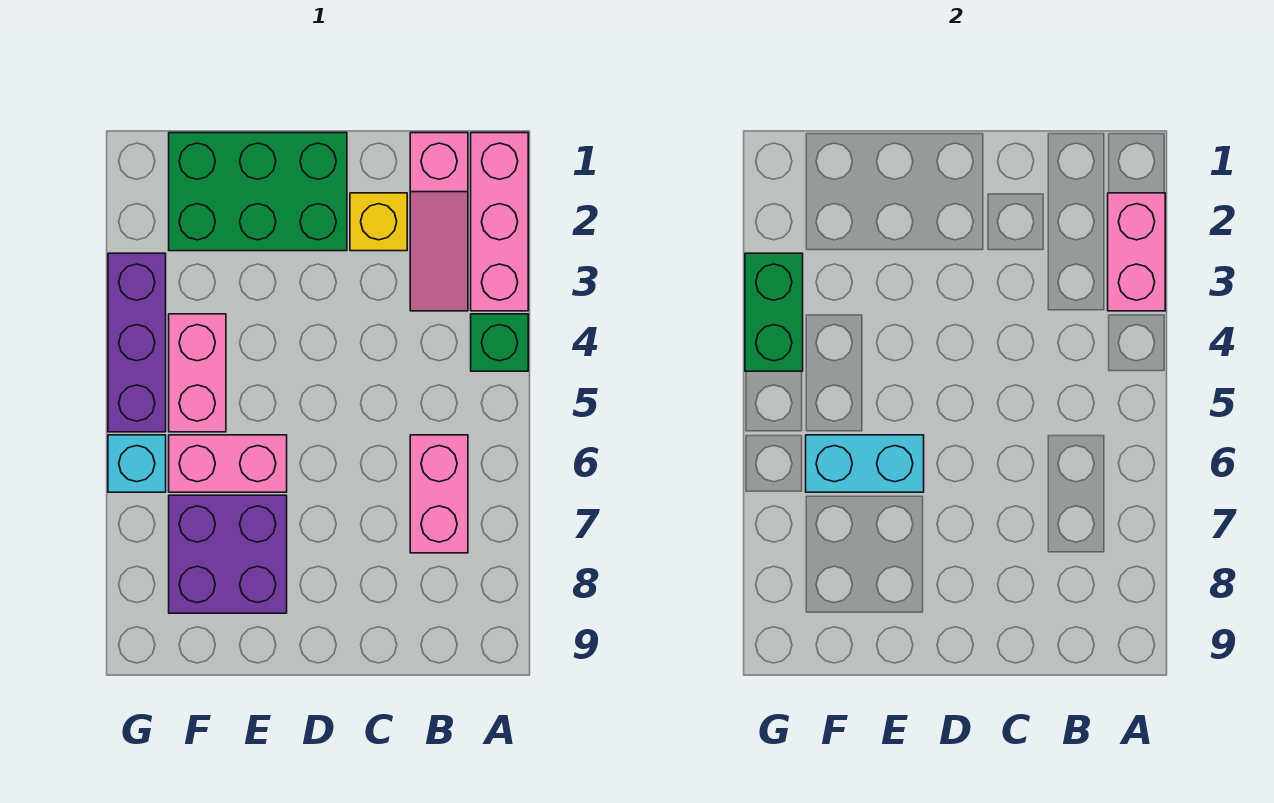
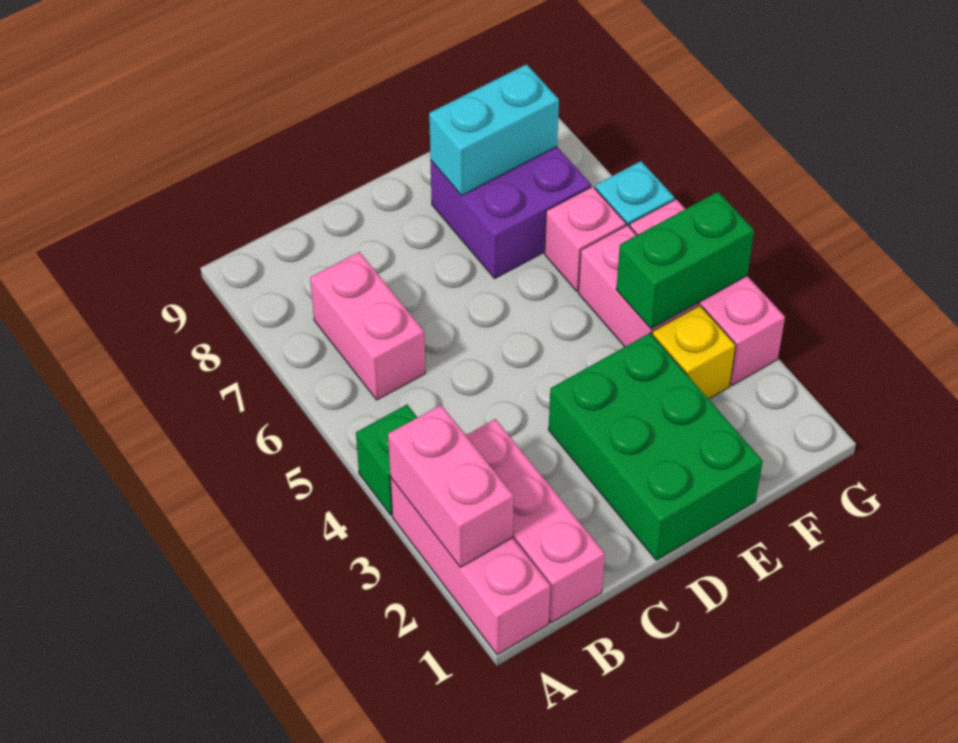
pink slope B1:B3 level 1 top 1 -> pink brick B1:B3 level 1
yellow brick C2 level 1 -> yellow brick F3 level 1
green brick D1:F2 level 1 -> green brick D1:E3 level 1
pink brick E6:F6 level 1 -> pink brick F6 level 1
cyan brick E6:F6 level 2 -> cyan brick E8:F8 level 2
purple brick G3:G5 level 1 -> pink brick G3:G5 level 1
green brick G3:G4 level 2 -> green brick F4:G4 level 2

